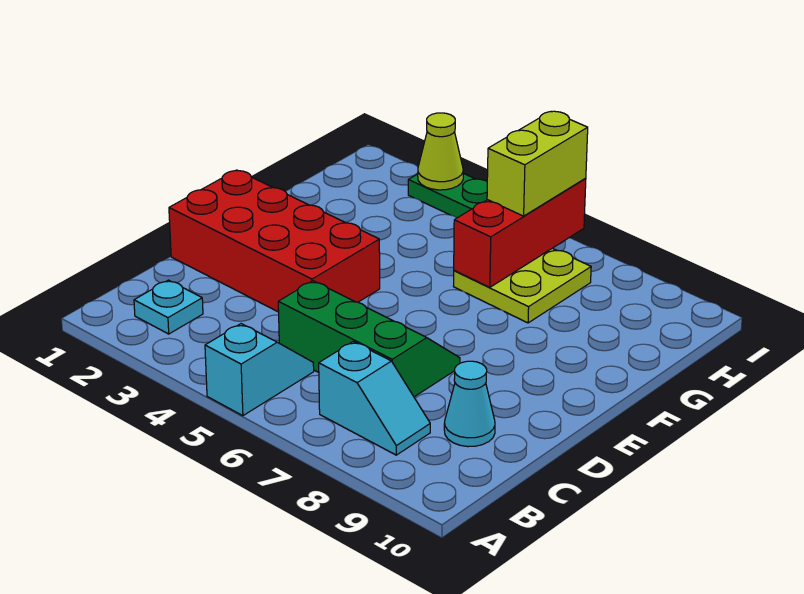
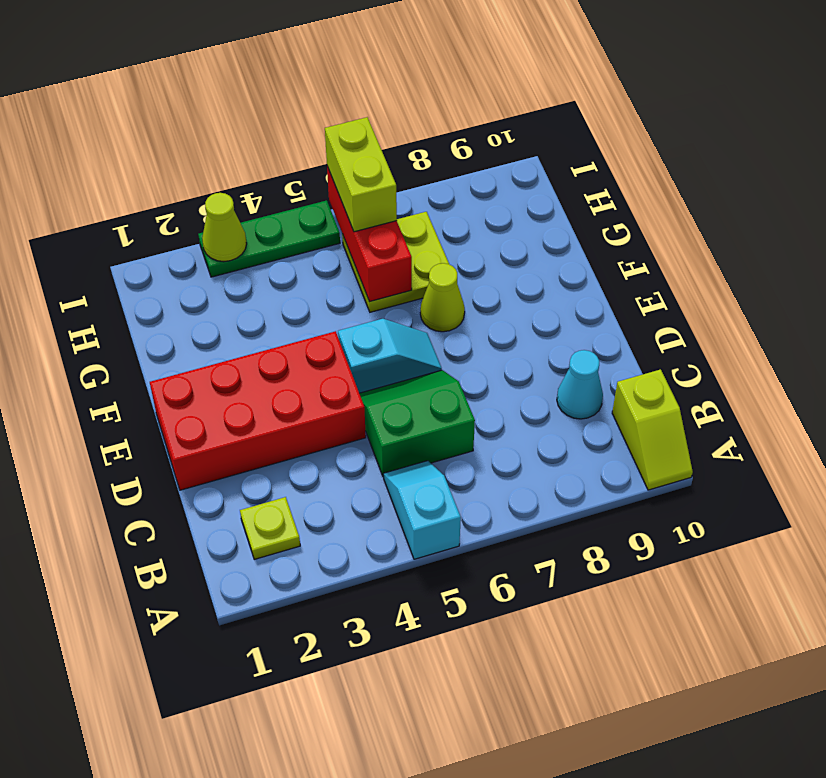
none -> lime slope A10:B10 level 1 top B
cyan plate B2 level 1 -> lime plate B2 level 1
cyan slope B7:B8 level 1 top 7 -> cyan slope E5:E6 level 1 top 5
green slope C5:D7 level 1 top C -> green slope C5:D6 level 1 top C
none -> lime cone F7 level 1

